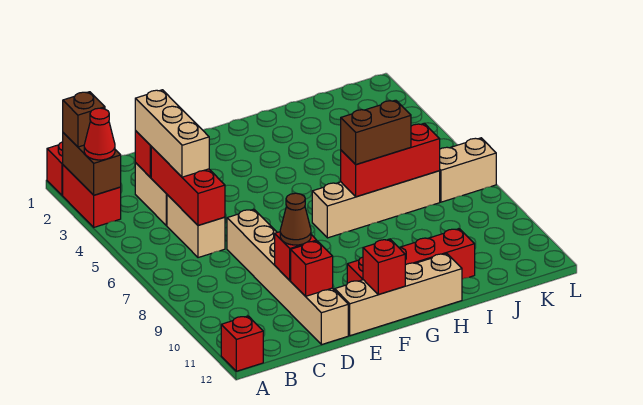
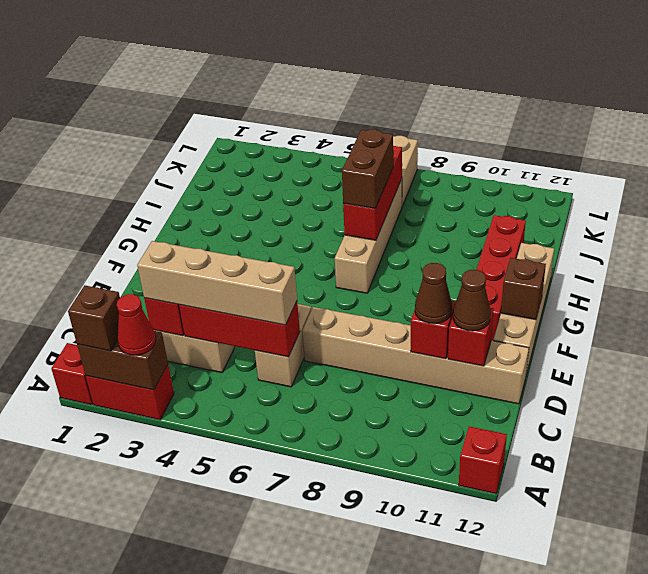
tan brick C3:C5 level 3 -> tan brick C3:C6 level 3
tan brick C5:C6 level 1 -> tan brick C6:D6 level 1
none -> brown cone D11 level 3
red brick F12 level 2 -> brown brick F12 level 2

